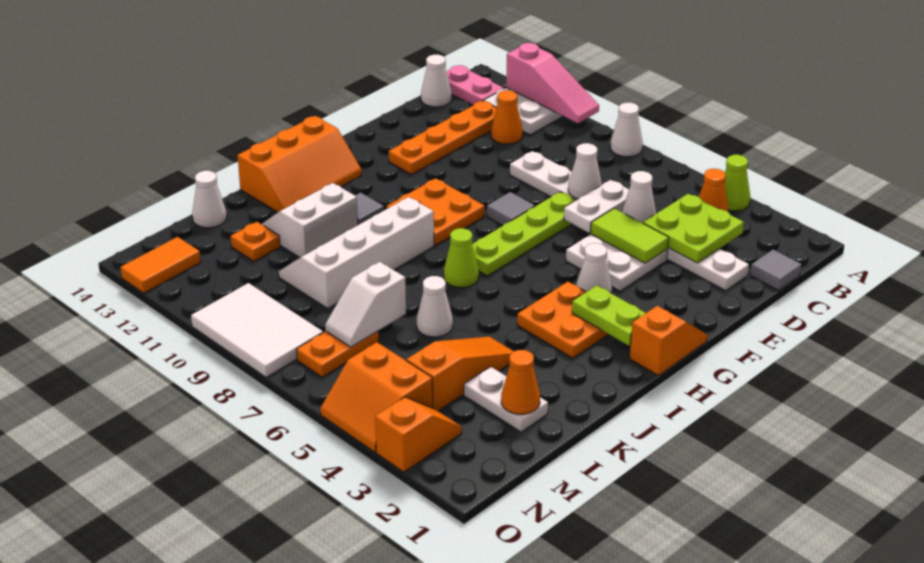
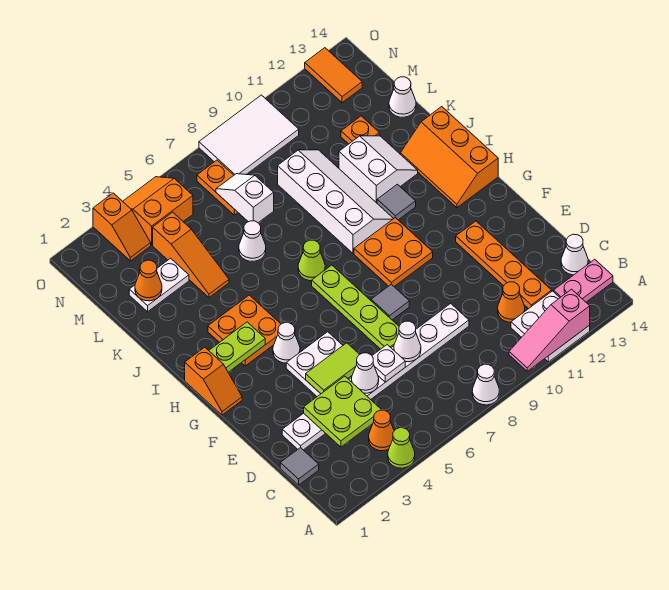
white plate D6:E6 level 2 -> white plate D6 level 2

